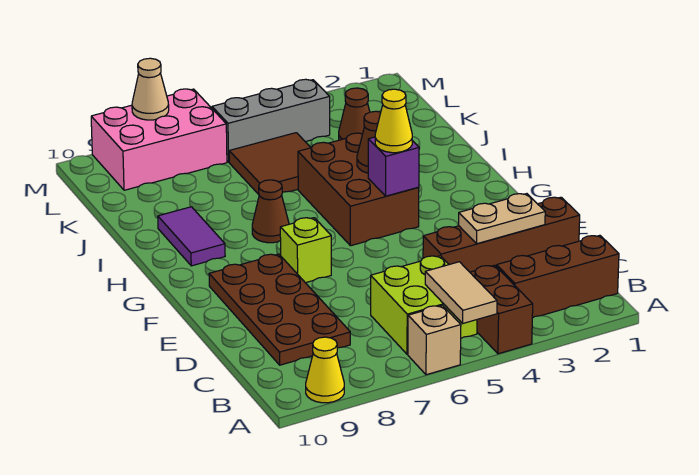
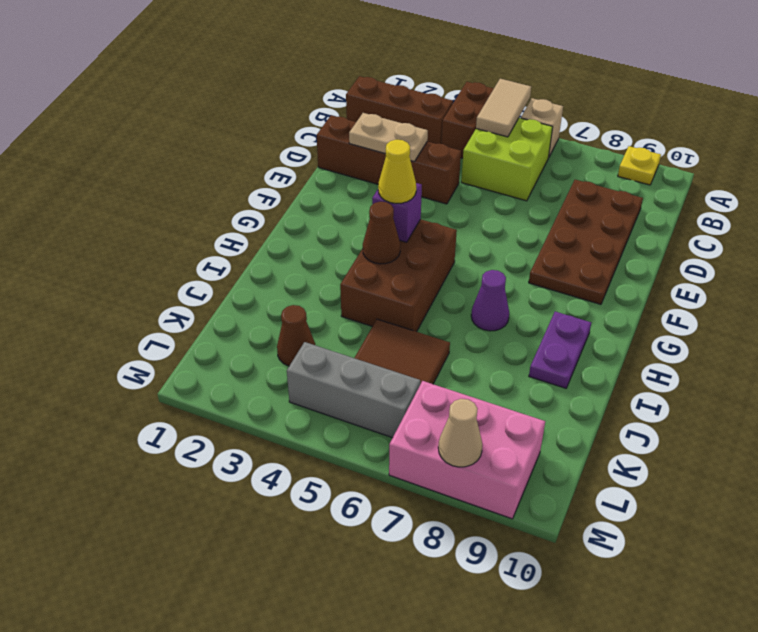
yellow cone A9 level 1 -> yellow plate A9 level 1
lime brick F7 level 1 -> none
brown cone H7 level 1 -> purple cone H7 level 1
purple tile H9:I9 level 1 -> purple plate H9:I9 level 1

